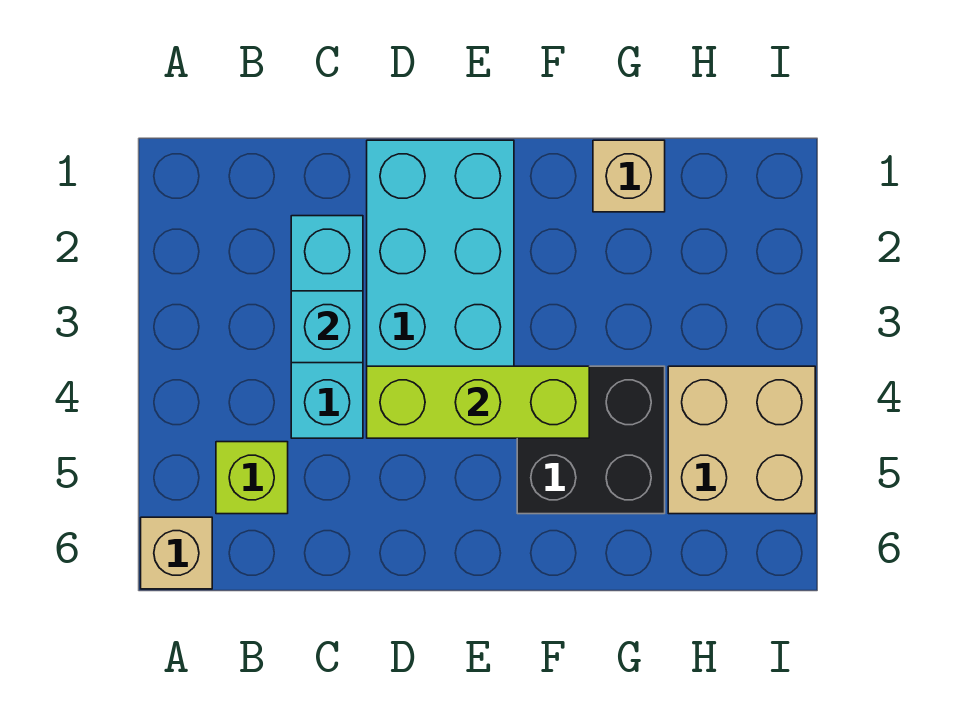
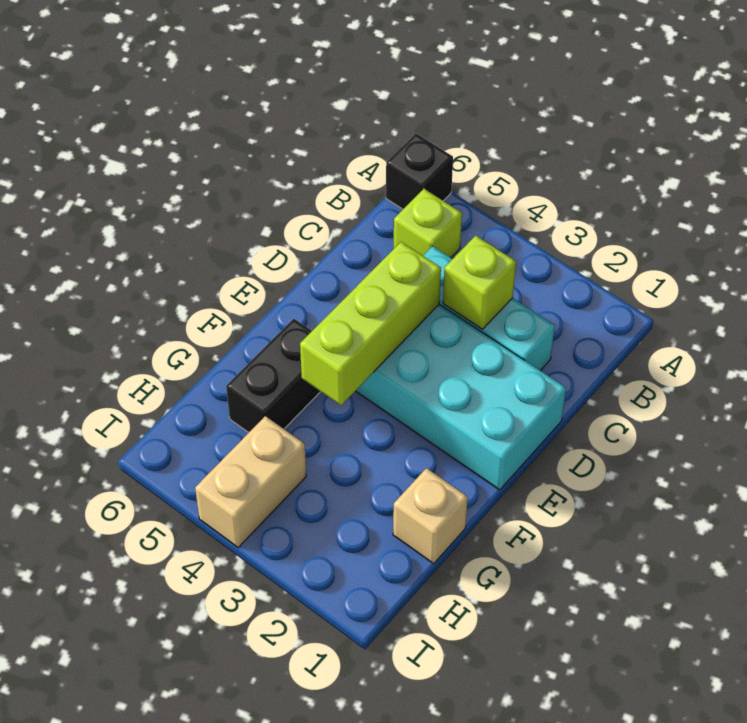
tan brick A6 level 1 -> black brick A6 level 1
cyan brick C3 level 2 -> lime brick C3 level 2
black brick F4:G5 level 1 -> black brick F5:G5 level 1
tan brick H4:I5 level 1 -> tan brick H4:I4 level 1

